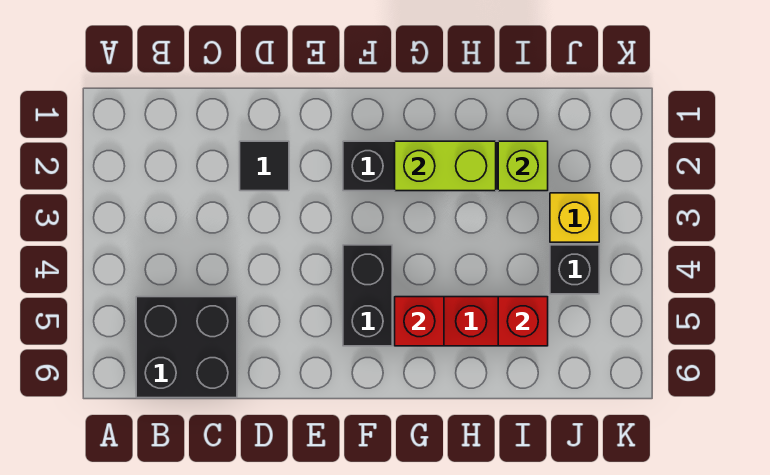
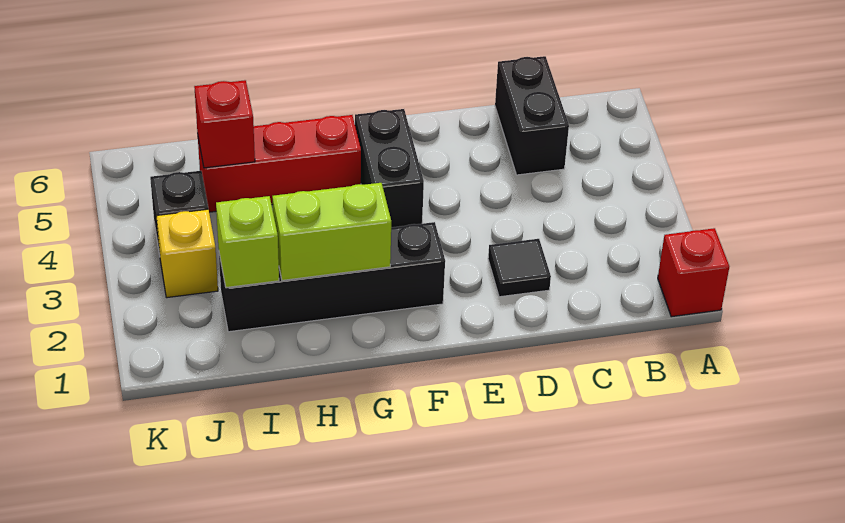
black brick B5:C6 level 1 -> black brick C5:C6 level 1
red brick G5 level 2 -> red brick A1 level 1

